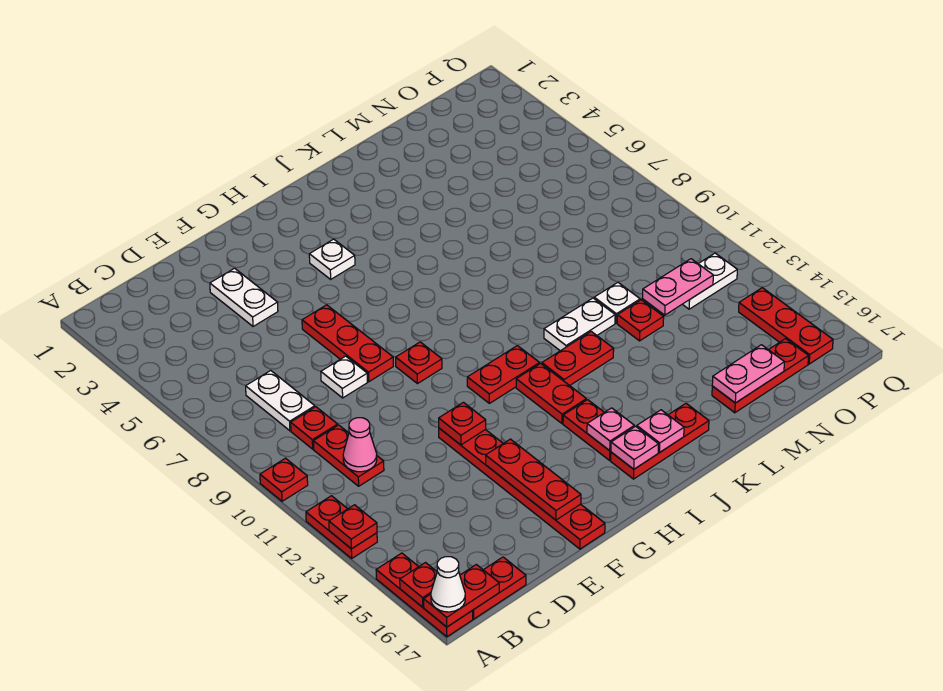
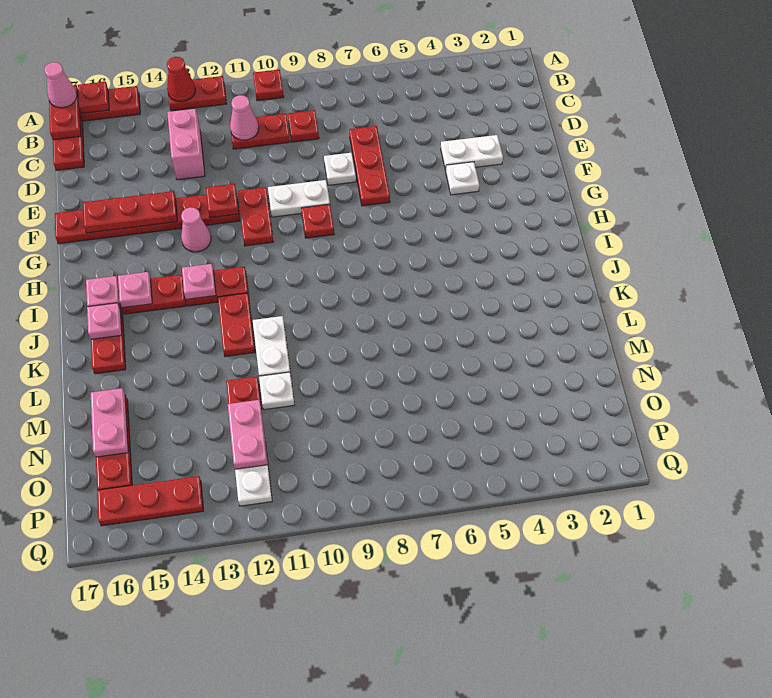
red plate A13 level 2 -> red cone A13 level 2
white cone A17 level 3 -> pink cone A17 level 3
white plate C7:C8 level 1 -> white plate F9:F10 level 1
none -> pink brick C13:D13 level 1
red plate F6:F8 level 1 -> red plate D7:F7 level 1
none -> pink cone G13 level 1
white plate H4 level 1 -> white plate F4 level 1
red plate H11:I11 level 1 -> red plate F11:G11 level 1
none -> pink plate I13 level 2

